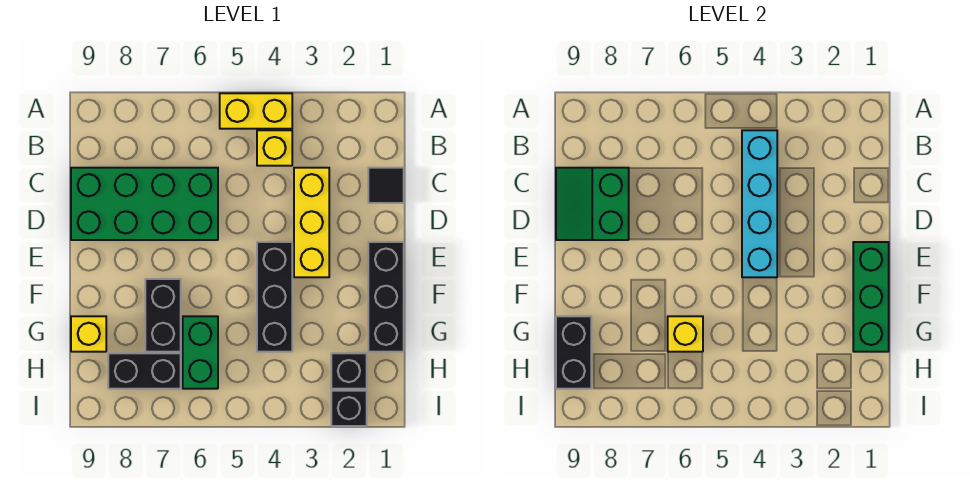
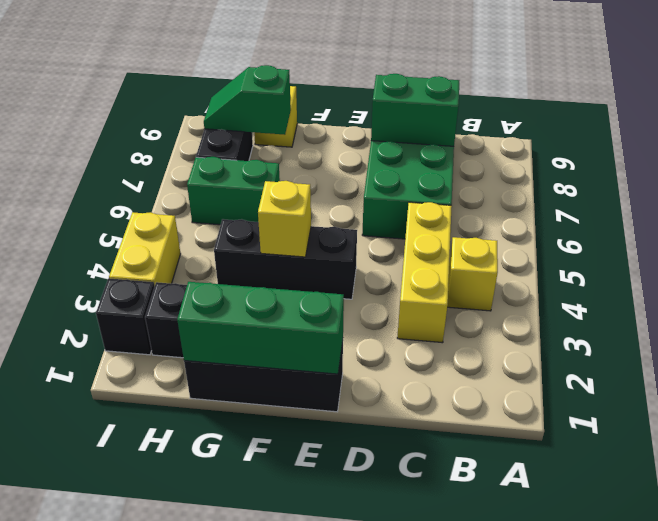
yellow brick A4:A5 level 1 -> yellow brick I3:I4 level 1
cyan brick B4:E4 level 2 -> none
black tile C1 level 1 -> none
yellow brick C3:E3 level 1 -> yellow brick C3:C5 level 1
black brick F7:G7 level 1 -> none
yellow brick G6 level 2 -> yellow brick F4 level 2
none -> green slope G8:H8 level 2 top G
black brick G9:H9 level 2 -> none

